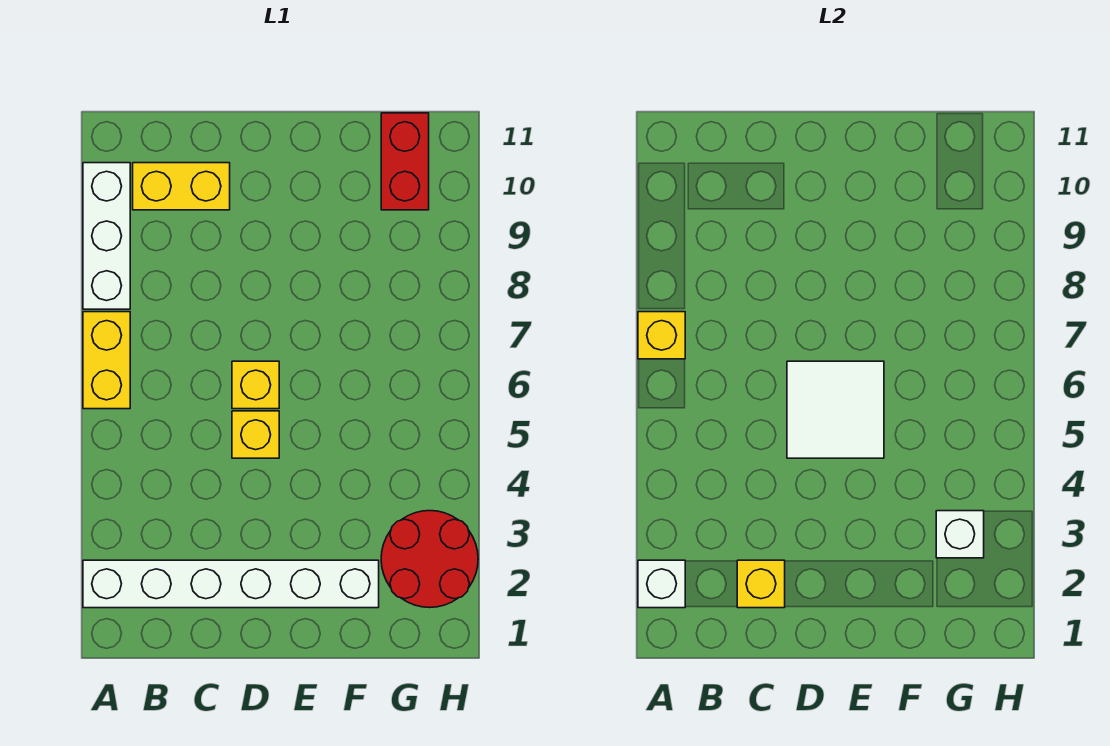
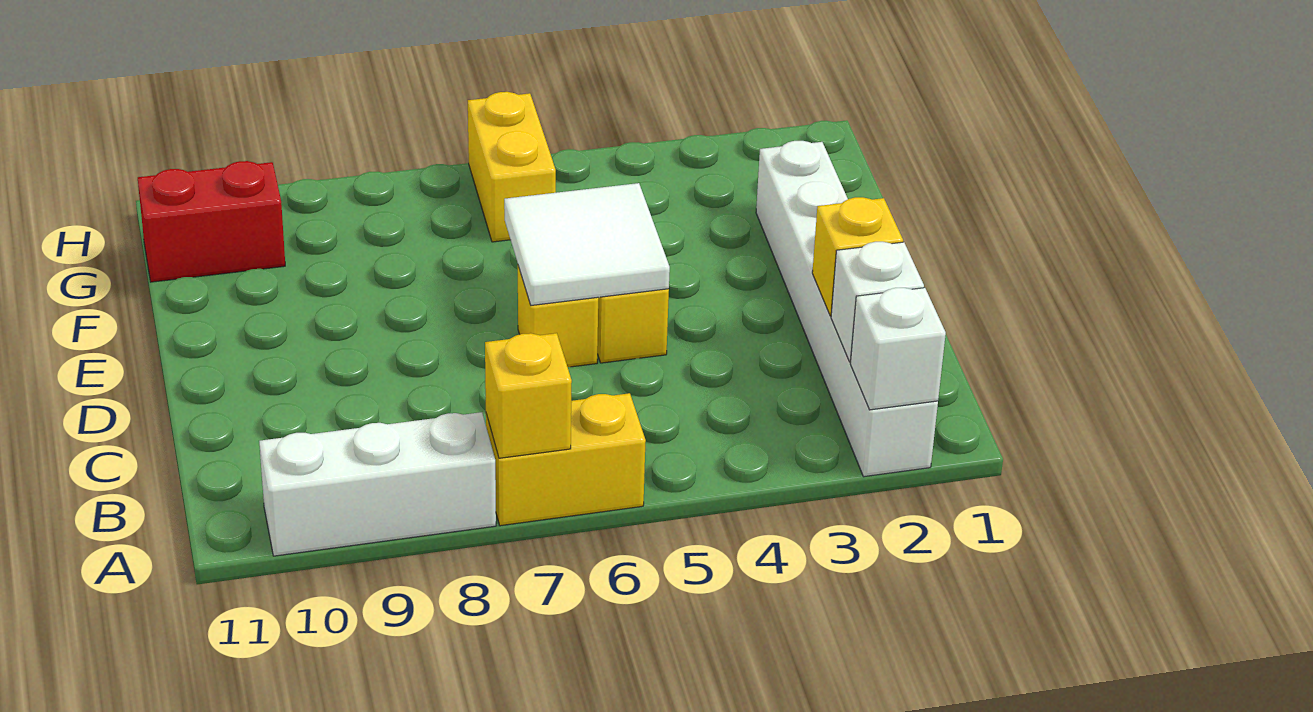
yellow brick B10:C10 level 1 -> yellow brick G6:H6 level 1
red round brick G2:H3 level 1 -> none
white brick G3 level 2 -> white brick B2 level 2

